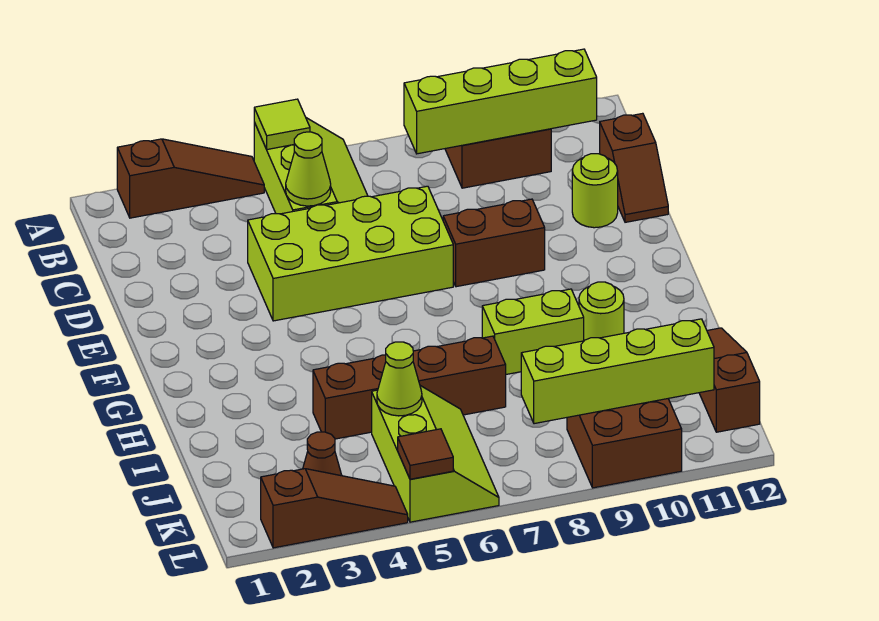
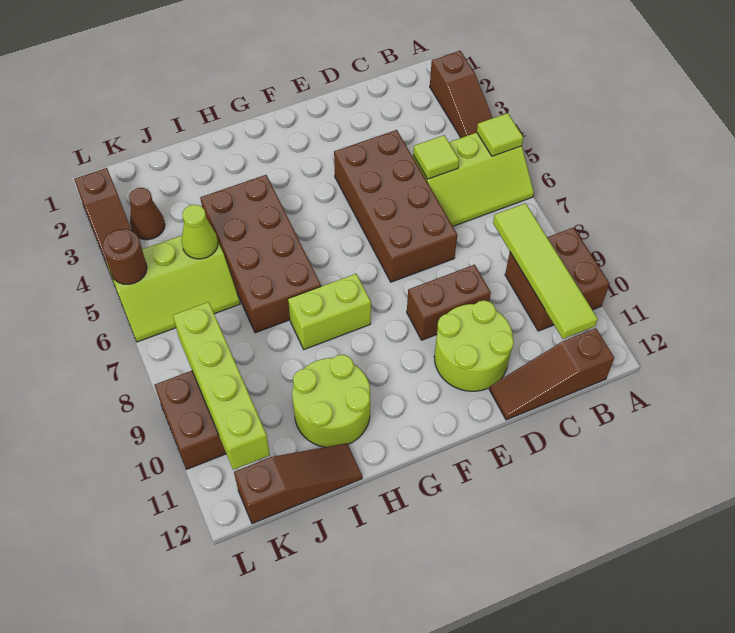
lime brick B8:B11 level 2 -> lime tile B8:B11 level 2
lime cone C5 level 2 -> lime tile C5 level 2
brown slope C12:D12 level 1 top C -> brown slope B12:D12 level 1 top B
lime brick D4:E7 level 1 -> brown brick D4:E7 level 1
lime round brick D11 level 1 -> lime round brick D10:E11 level 1
brown brick E8:E9 level 1 -> brown brick D9:E9 level 1
lime brick H8:H9 level 1 -> lime brick G8:H8 level 1
lime round brick H10 level 1 -> lime round brick H10:I11 level 1
brown brick I4:I7 level 1 -> brown brick H4:I7 level 1
brown tile L5 level 2 -> brown round brick L5 level 2

